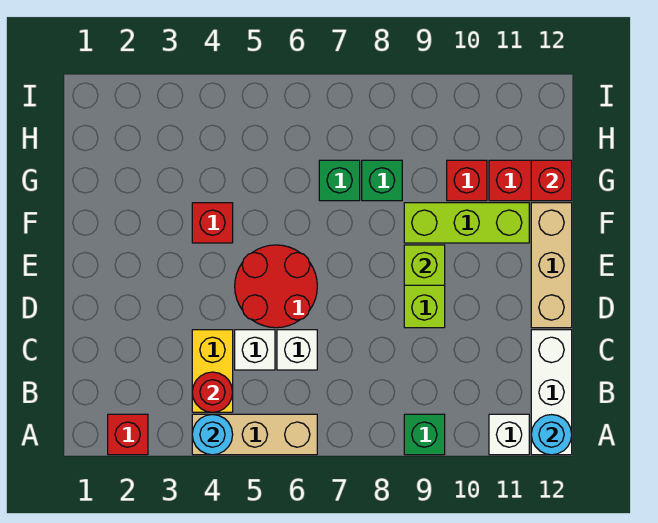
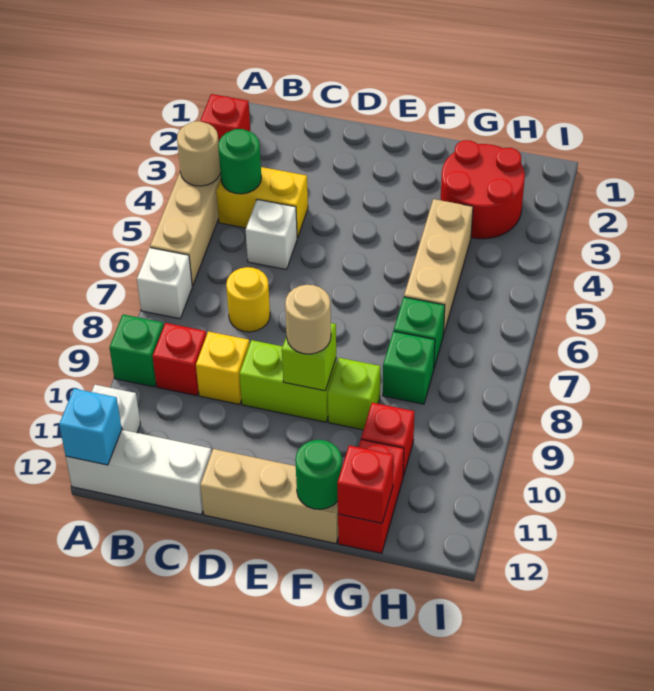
cyan round brick A4 level 2 -> tan round brick A4 level 2
cyan round brick A12 level 2 -> cyan brick A12 level 2
red round brick B4 level 2 -> green round brick B4 level 2
white brick C6 level 1 -> white brick A7 level 1
none -> yellow round brick C7 level 1
none -> yellow brick C9 level 1
red round brick D5:E6 level 1 -> red round brick G2:H3 level 1
none -> tan round brick E9 level 3
red brick F4 level 1 -> red brick B9 level 1
lime brick F9:F11 level 1 -> lime brick F9 level 1
none -> green round brick F12 level 2
none -> tan brick G4:G6 level 1

